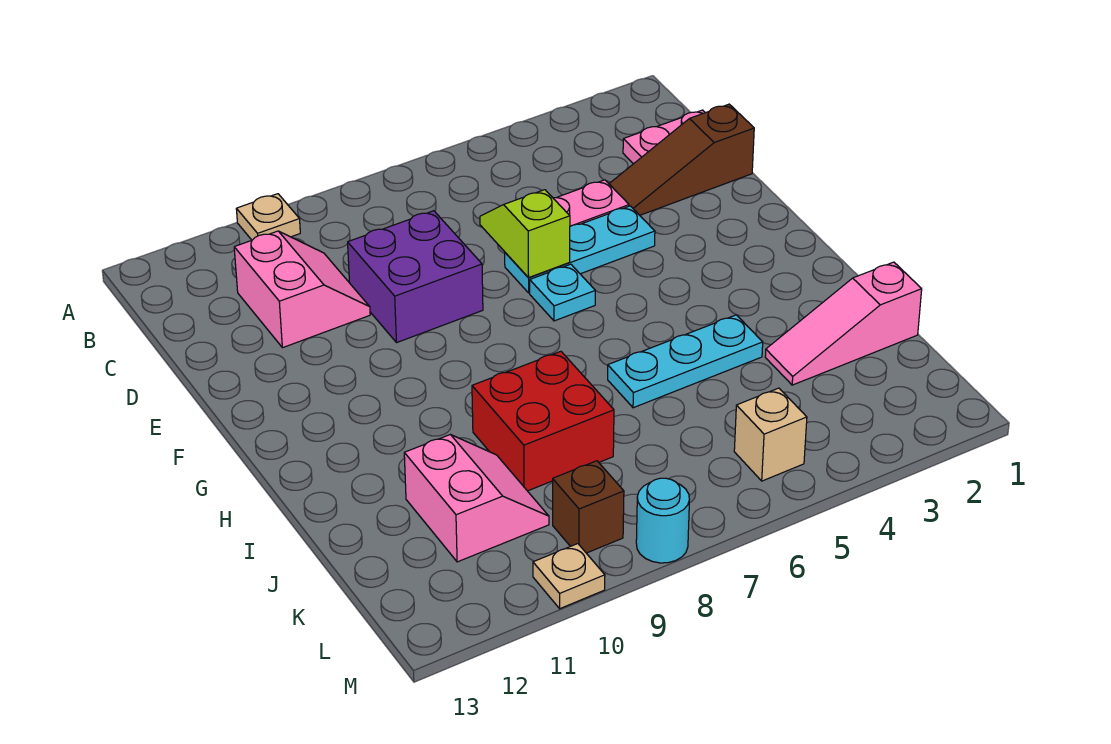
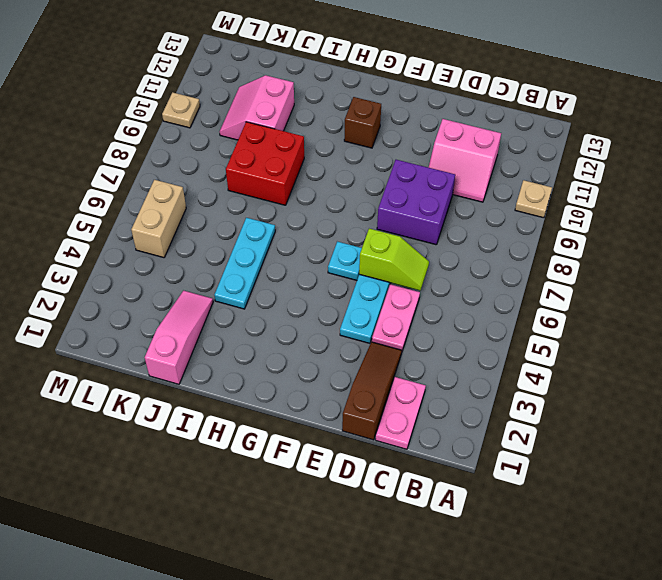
pink slope J10:K11 level 1 top 11 -> pink slope J10:K11 level 1 top J
tan brick L5 level 1 -> tan brick L5:L6 level 1
brown brick L9 level 1 -> brown brick G11 level 1
cyan round brick M8 level 1 -> none

